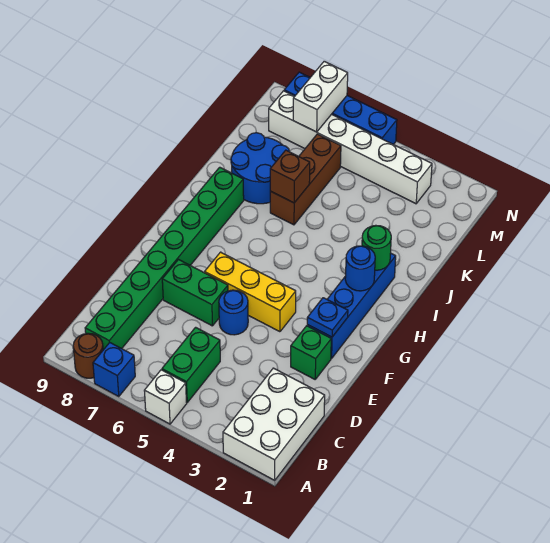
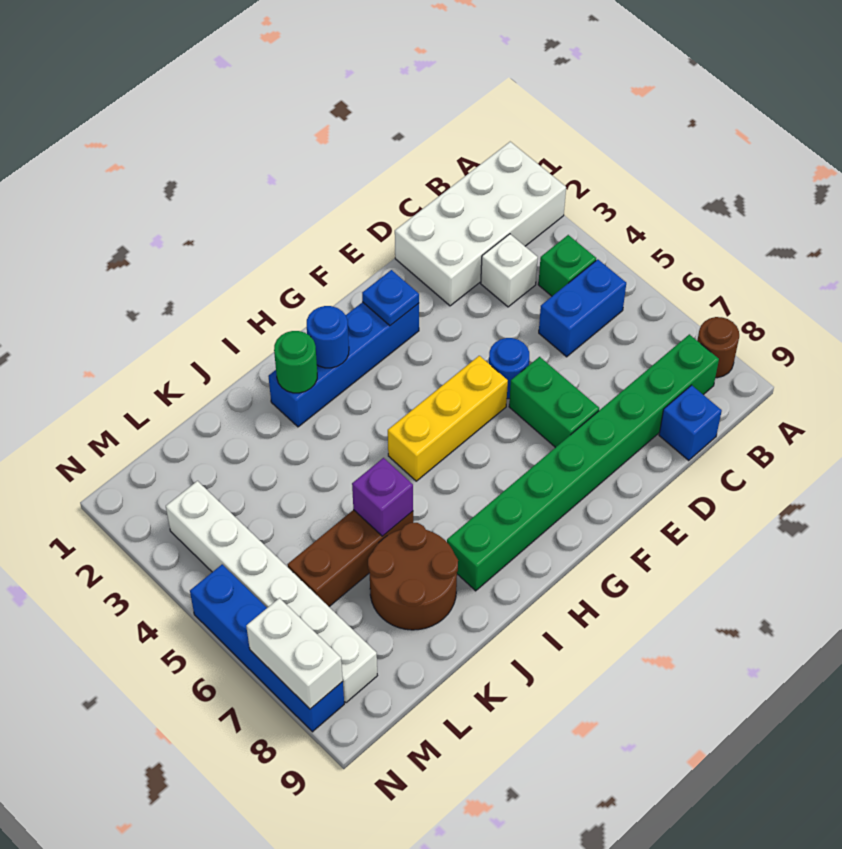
white brick A1:C2 level 1 -> white brick A1:D2 level 1
white brick A5 level 1 -> white brick C3 level 1
blue brick A7 level 1 -> blue brick C9 level 1
green brick B5:C5 level 1 -> blue brick B5:C5 level 1
green brick E2 level 1 -> green brick B4 level 1
yellow brick F4:F6 level 1 -> yellow brick F5:H5 level 1
brown brick J6 level 2 -> purple brick J6 level 2
blue round brick J7:K8 level 1 -> brown round brick J7:K8 level 1
white brick M7:N7 level 2 -> white brick N7:N8 level 2

